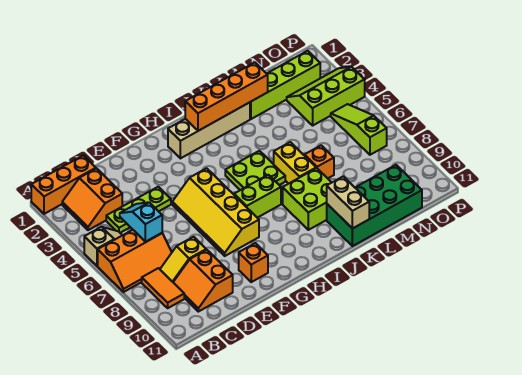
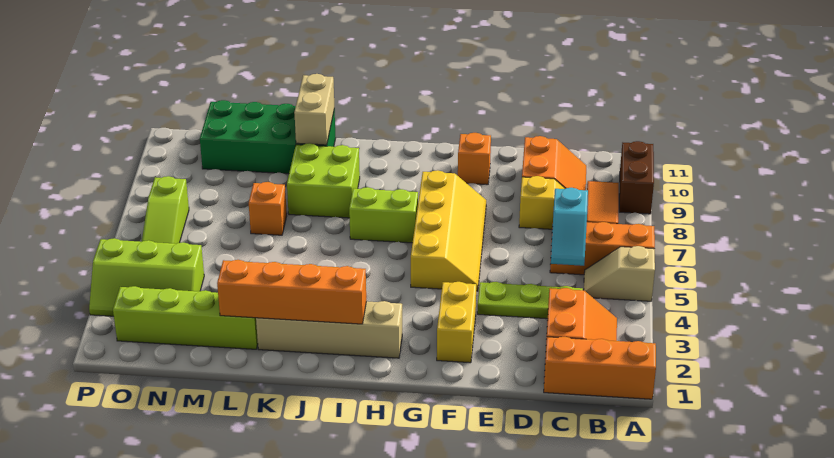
none -> brown brick A9:A10 level 1
lime plate I5:J6 level 1 -> none
yellow brick K6:K7 level 1 -> yellow brick F2:F3 level 1

